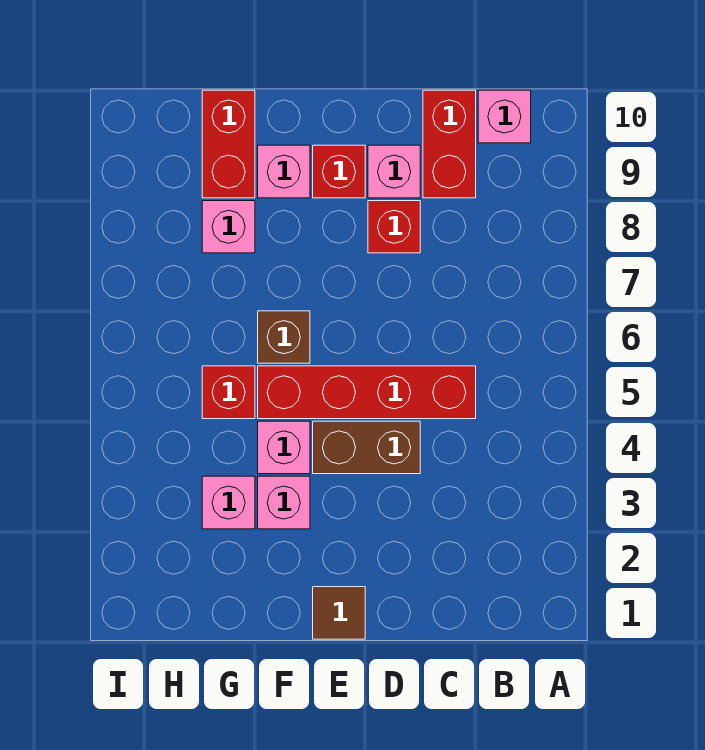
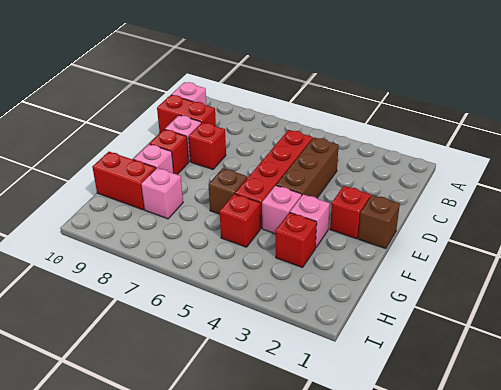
brown brick D4:E4 level 1 -> brown brick C4:E4 level 1
brown tile E1 level 1 -> brown brick E1 level 1
none -> red brick E2 level 1
pink brick G3 level 1 -> red brick G3 level 1

